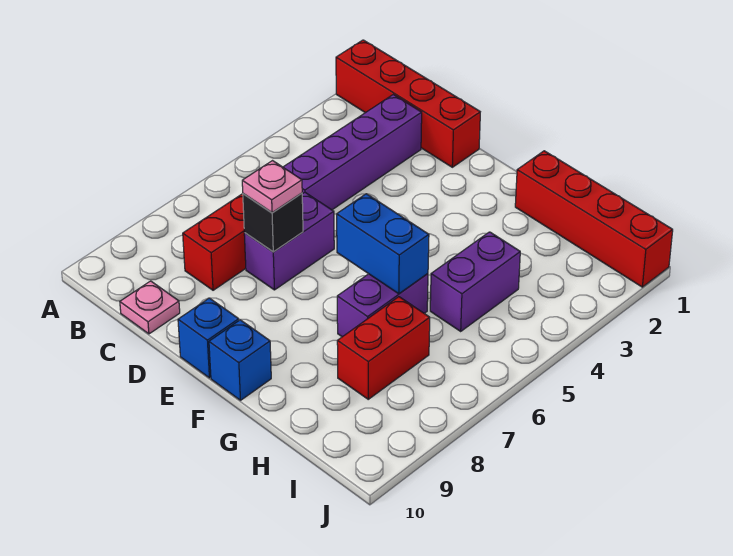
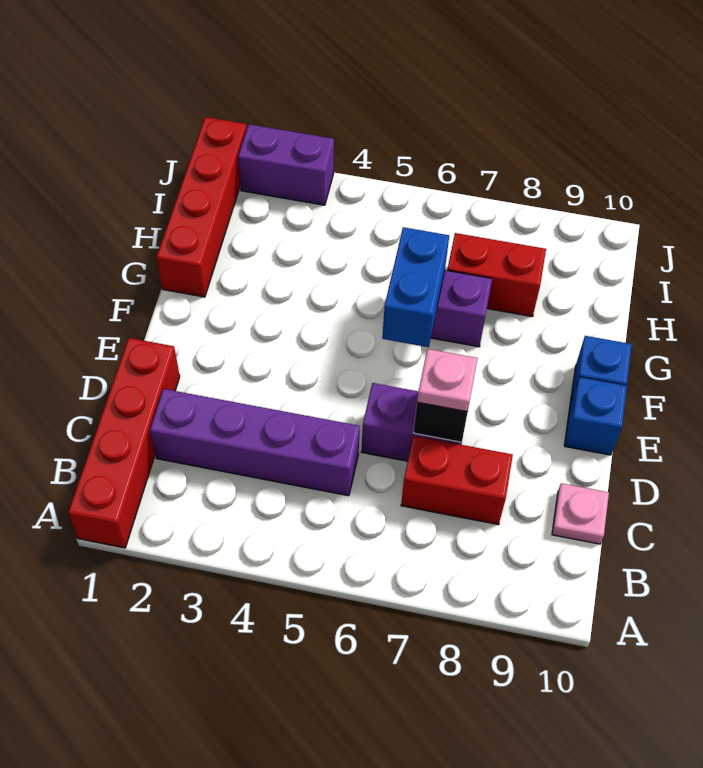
purple brick H4:H5 level 1 -> purple brick J2:J3 level 1

